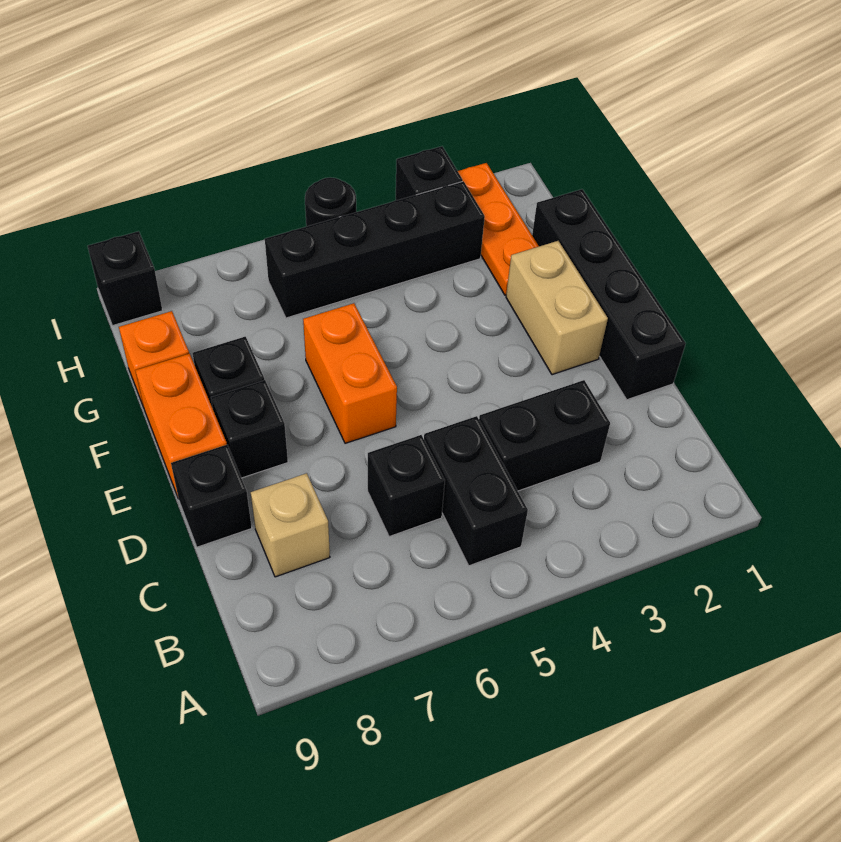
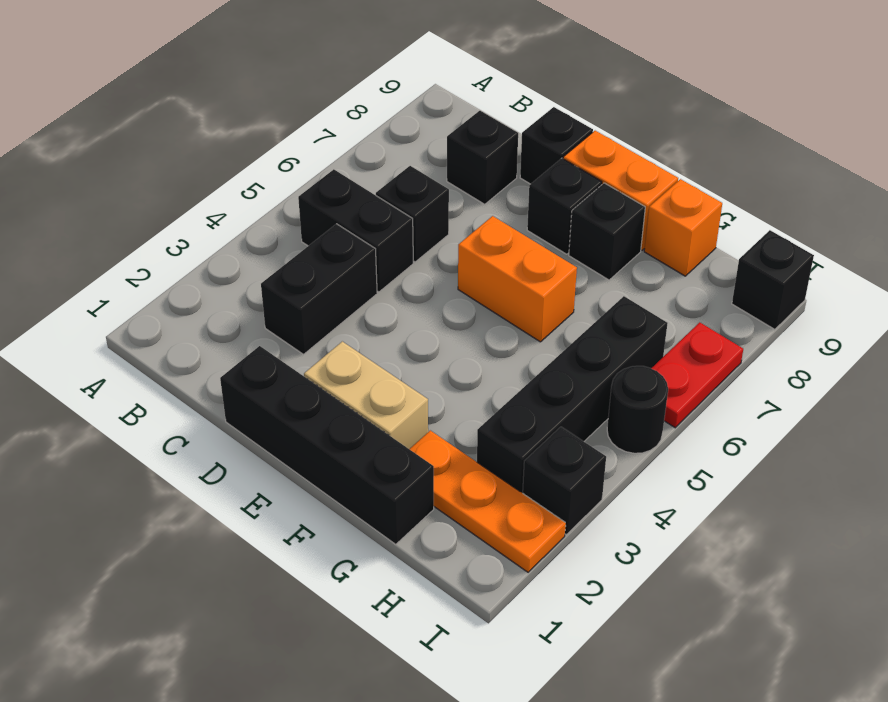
tan brick C8 level 1 -> black brick C8 level 1
none -> red plate I6:I7 level 1

